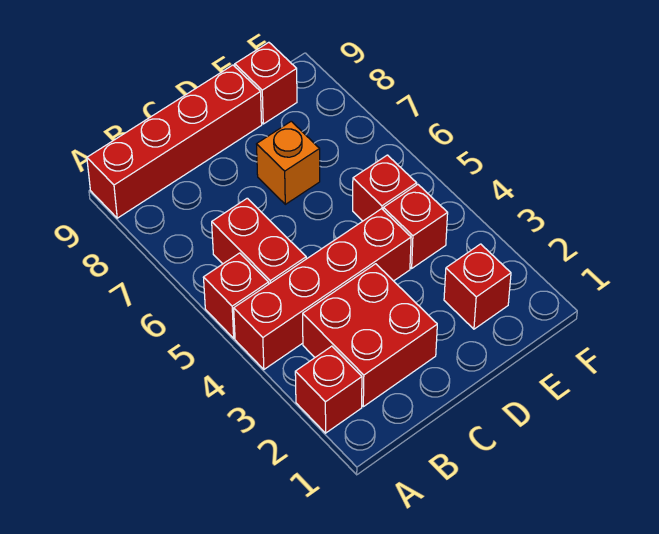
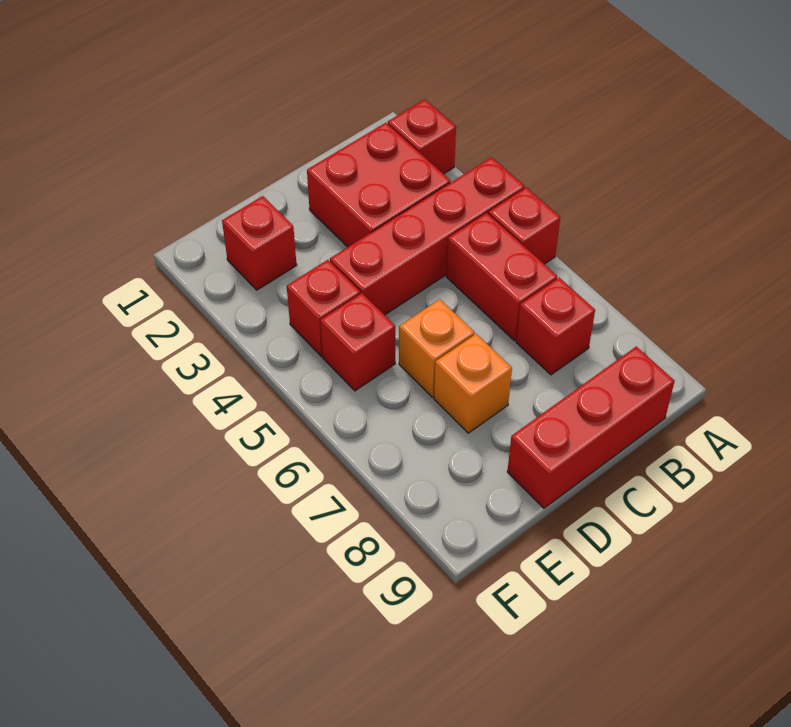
red brick A9:D9 level 1 -> red brick B9:D9 level 1
none -> orange brick D6 level 1
red brick E9 level 1 -> red brick B7 level 1

